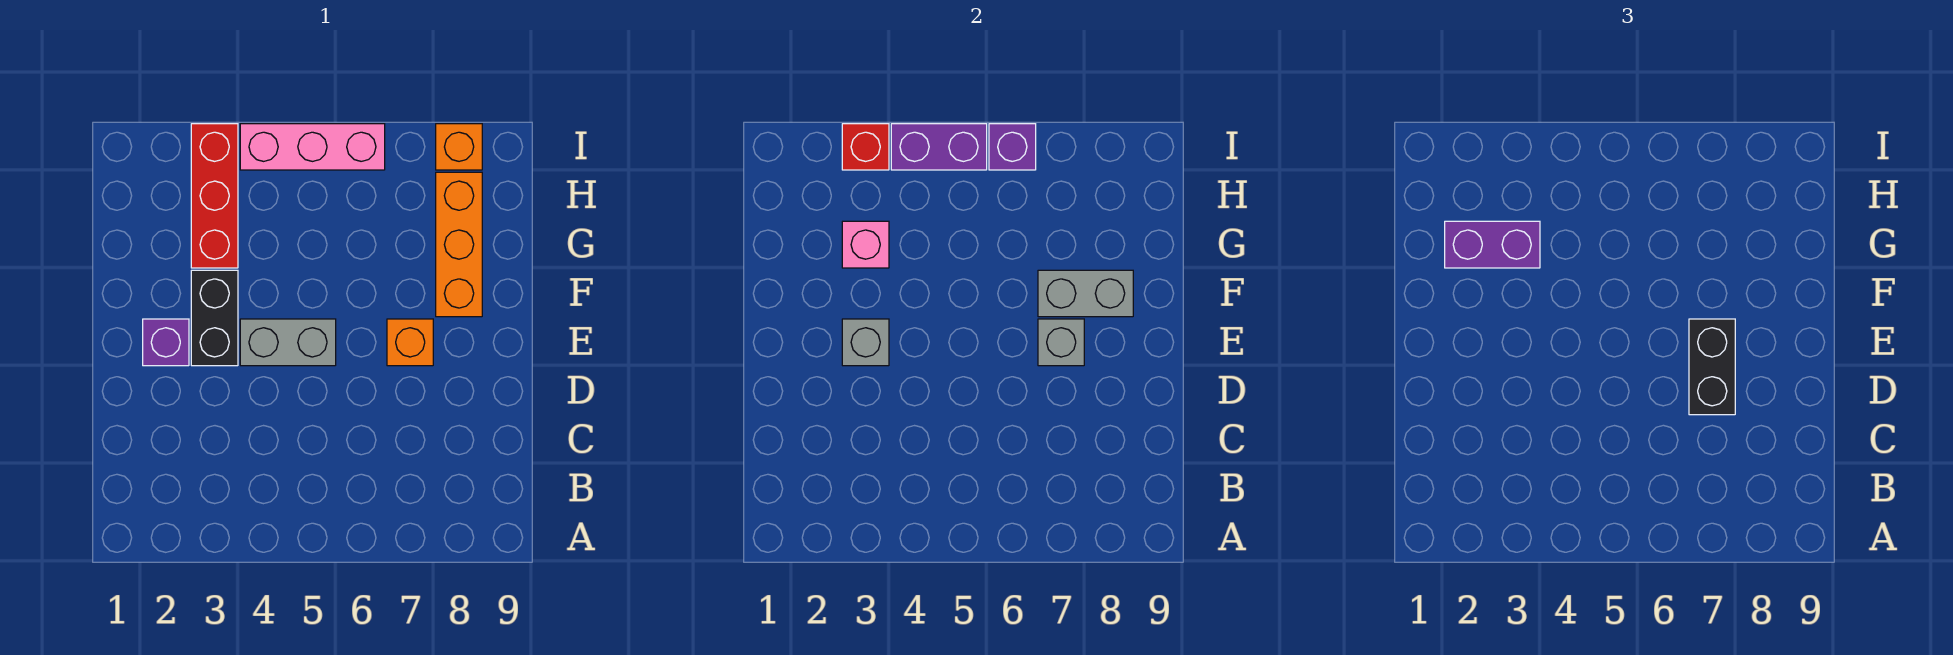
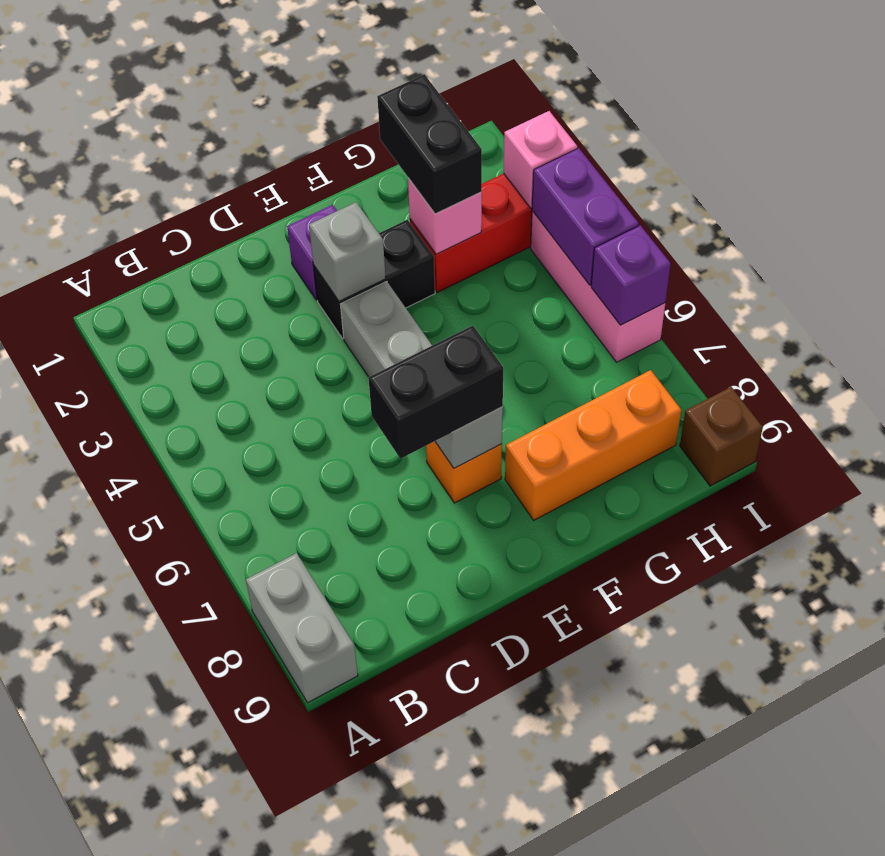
grey brick F7:F8 level 2 -> grey brick A8:A9 level 1
purple brick G2:G3 level 3 -> black brick G2:G3 level 3
red brick I3 level 2 -> pink brick I3 level 2
orange brick I8 level 1 -> none
none -> brown brick I9 level 1

